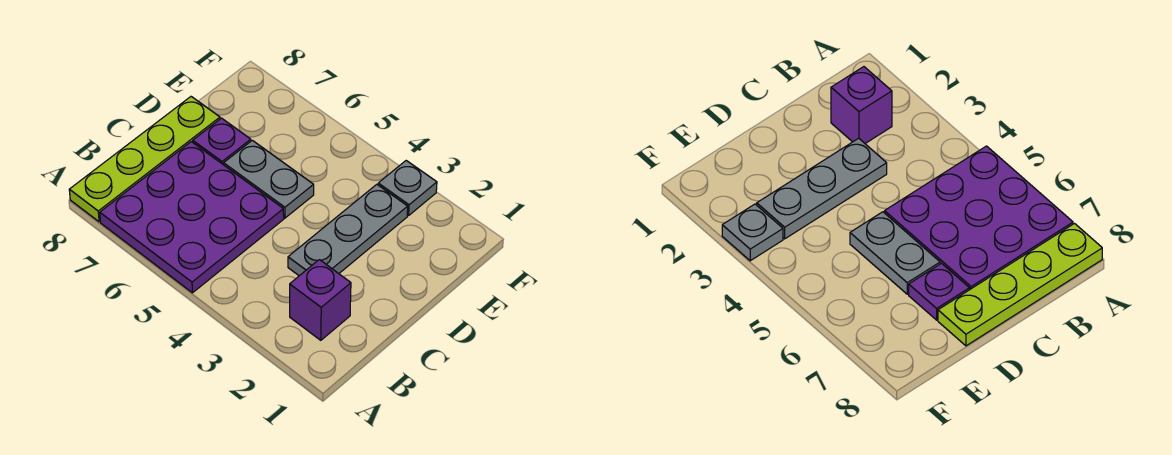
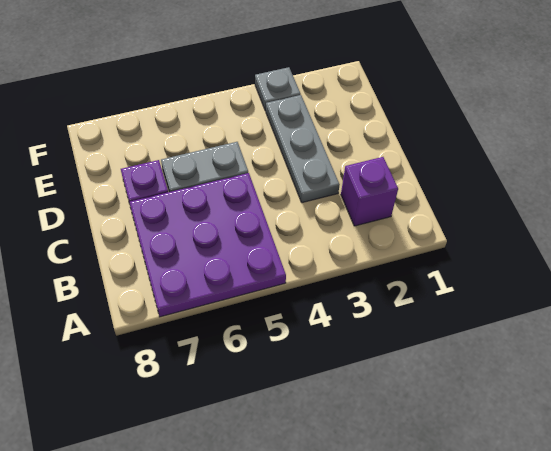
lime plate A8:D8 level 1 -> none

